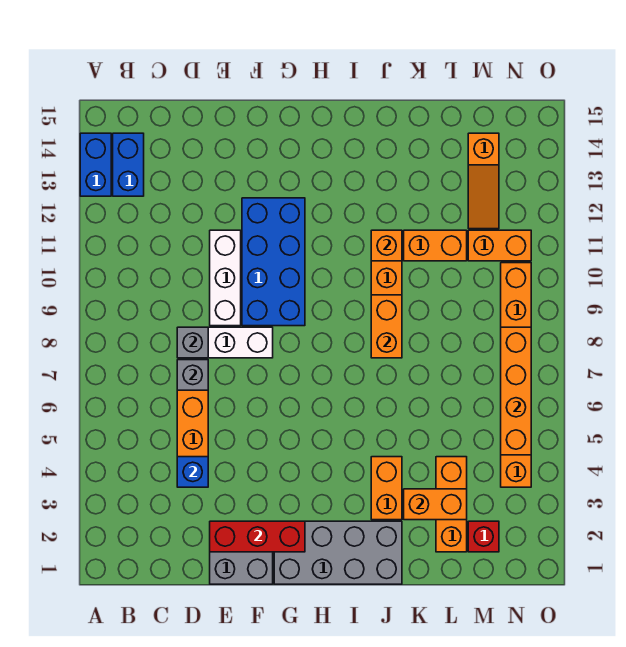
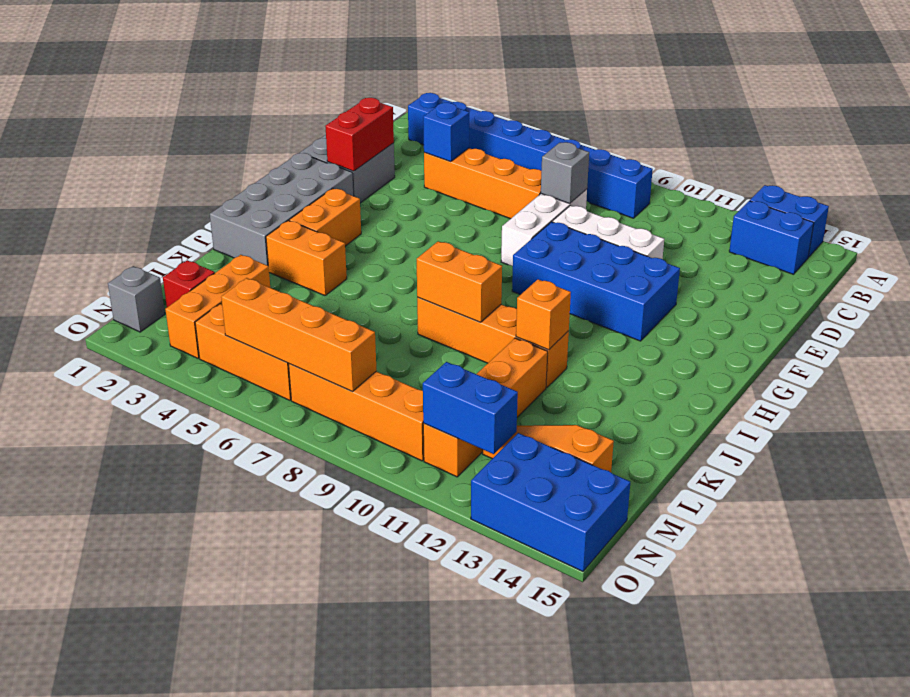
none -> blue brick B2:B9 level 1
grey brick D7 level 2 -> grey brick N1 level 1
red brick E2:G2 level 2 -> red brick E2:F2 level 2
orange brick K3:L3 level 2 -> orange brick H3:I3 level 1
orange brick L2:L4 level 1 -> orange brick L3:N3 level 1
none -> blue brick N11:N12 level 2
none -> blue brick N13:O15 level 1

